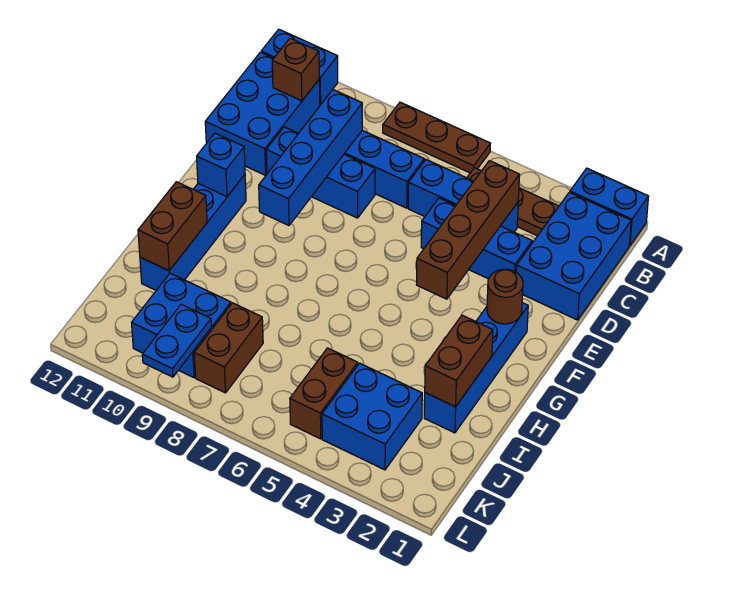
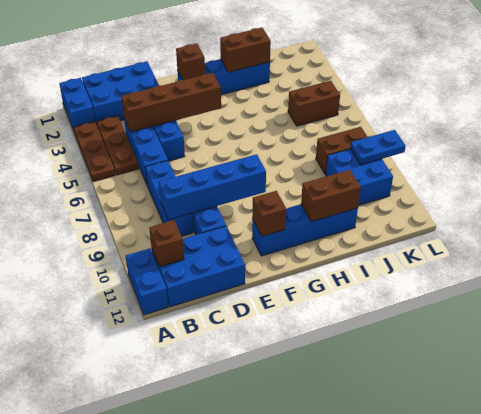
brown plate A6:A8 level 1 -> brown plate A3:A5 level 1
brown round brick F2 level 2 -> brown brick F2 level 2
blue brick F11 level 2 -> brown brick F11 level 2
blue brick J3:K4 level 1 -> none

